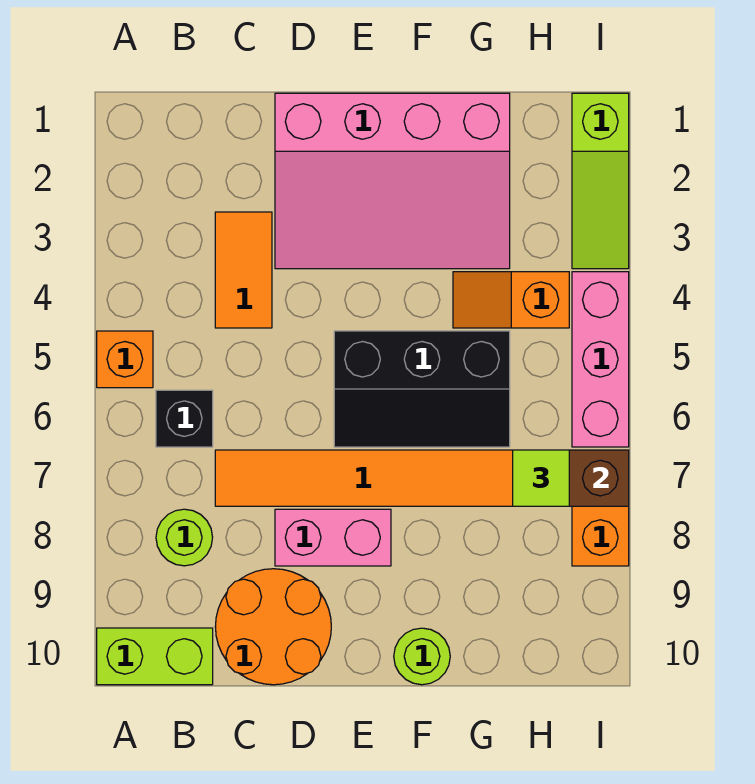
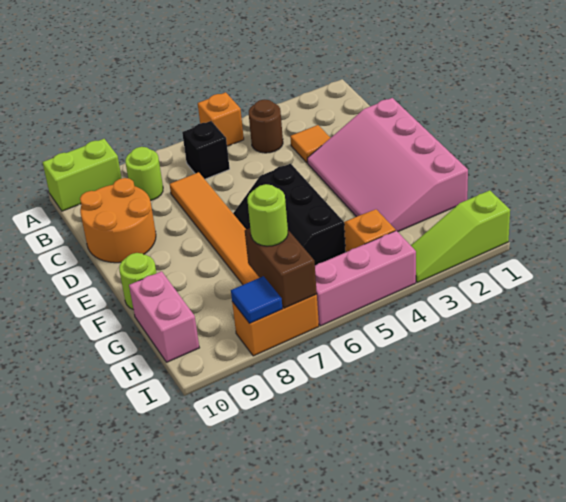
lime brick A10:B10 level 1 -> lime brick A9:A10 level 1
none -> brown round brick B4 level 1
orange tile C3:C4 level 1 -> orange tile C3 level 1
pink brick D8:E8 level 1 -> pink brick G10:H10 level 1
lime tile H7 level 3 -> lime round brick H7 level 3
none -> blue tile I8 level 2

